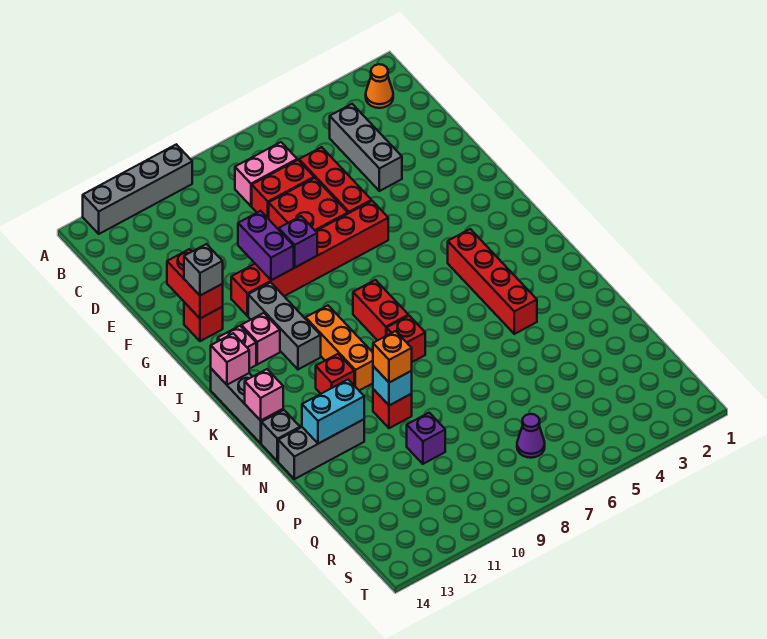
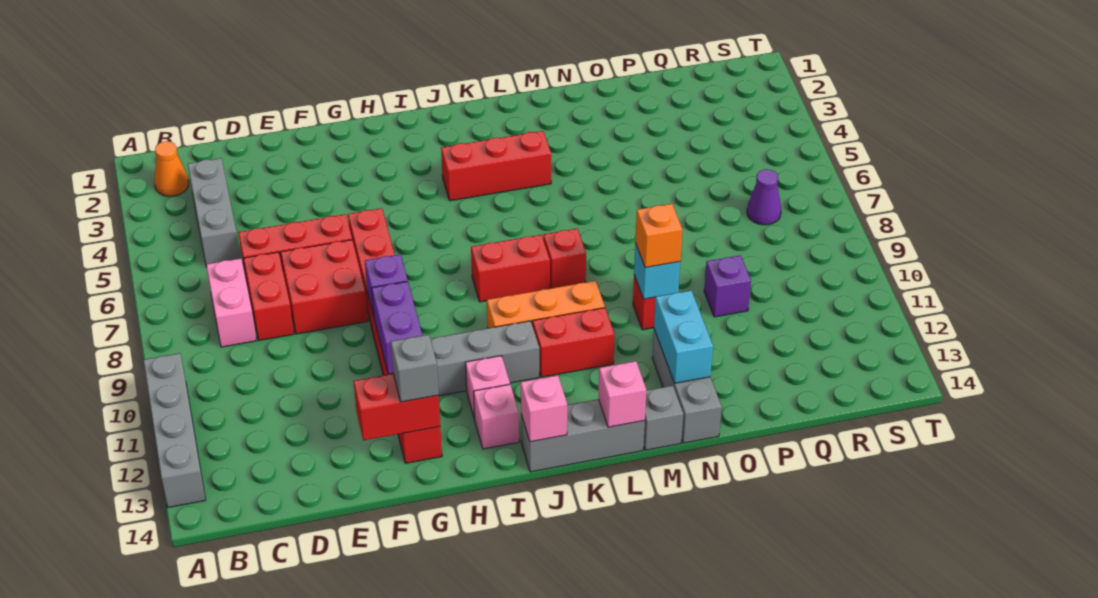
grey brick C4:E4 level 1 -> grey brick C3:C5 level 1
purple brick F10:G10 level 2 -> purple brick G10:G11 level 2
red brick J4:M4 level 1 -> red brick J4:L4 level 1
red brick L11 level 1 -> red brick K11:L11 level 1

